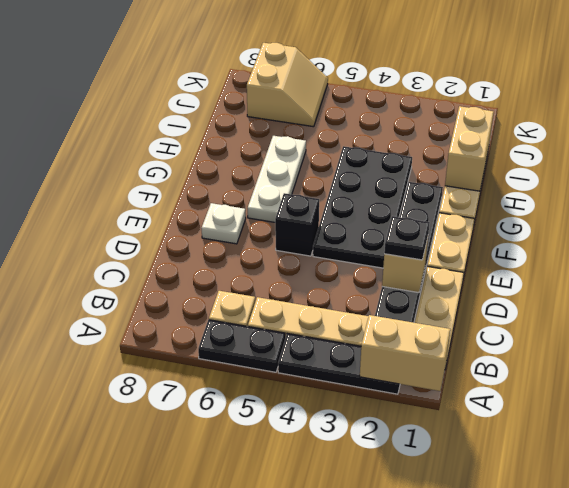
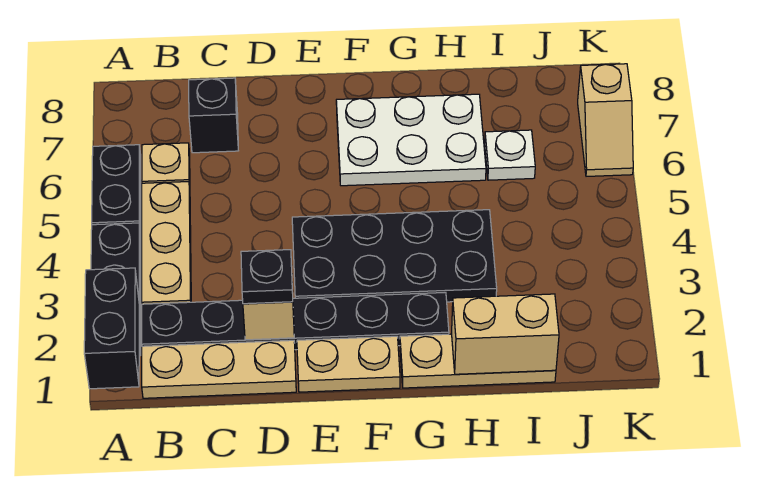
tan brick A1:A2 level 2 -> black brick A1:A2 level 2
black brick E5 level 1 -> black brick C7 level 1
white plate E7 level 1 -> white plate I6 level 1
white plate F6:H6 level 1 -> white plate F6:H7 level 1
tan slope J6:K7 level 1 top 7 -> tan slope K6:K7 level 1 top 7

